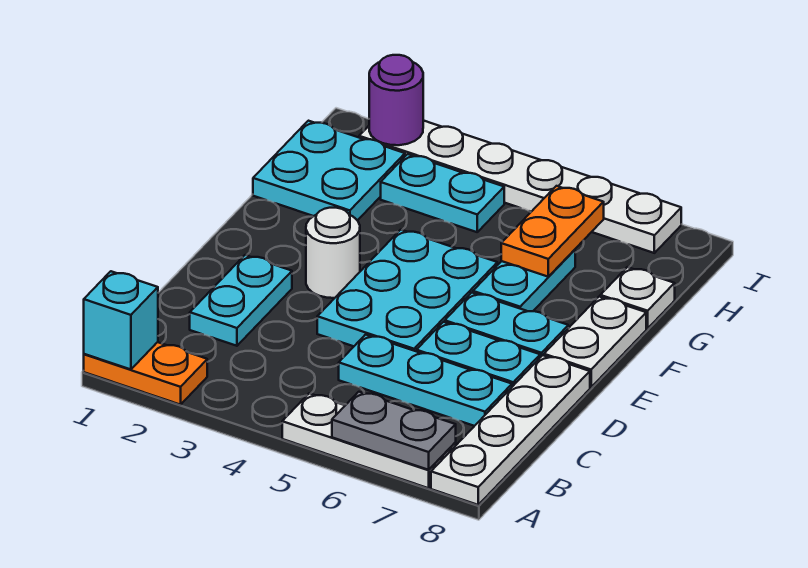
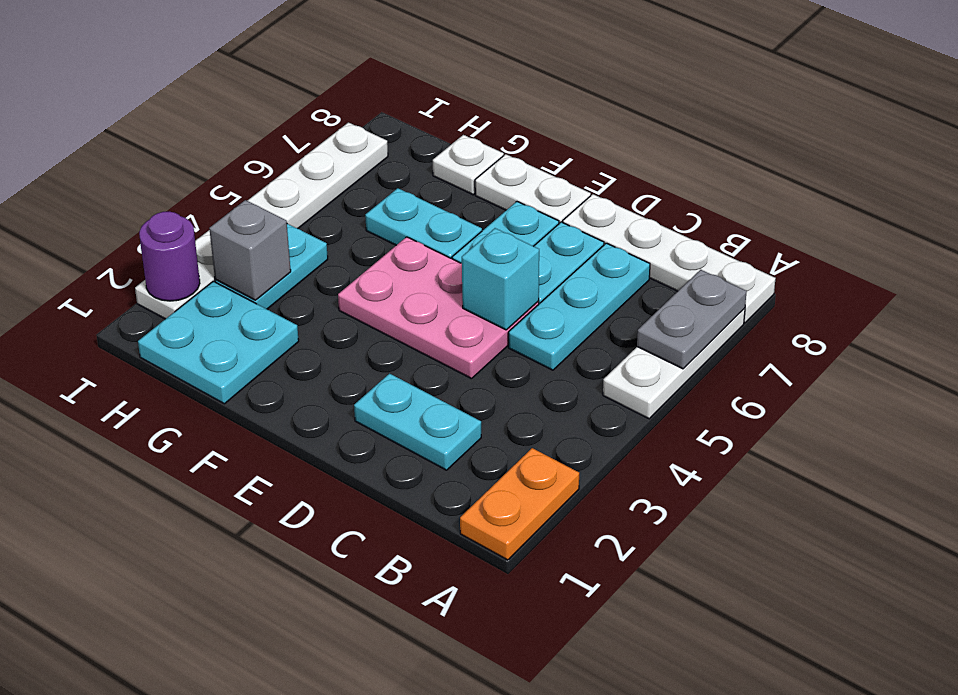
cyan brick A1 level 2 -> cyan brick D5 level 2
cyan plate D4:F5 level 1 -> pink plate D4:F5 level 1
white round brick E3 level 1 -> none
orange plate G6:H6 level 2 -> none
none -> grey brick H3 level 2

